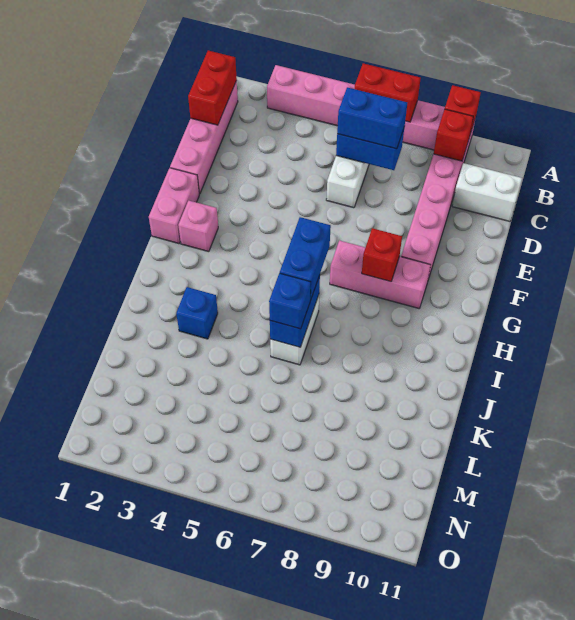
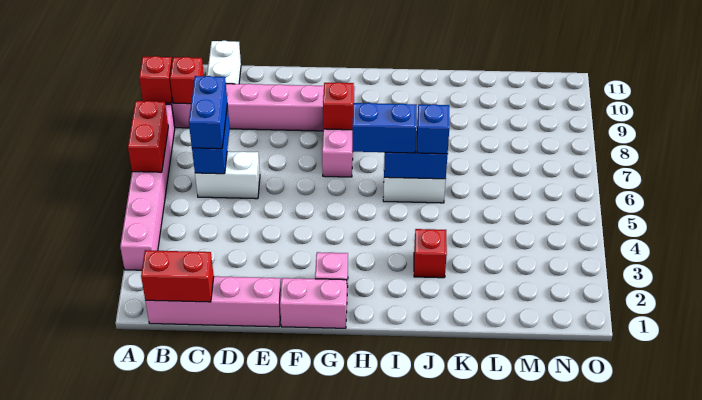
blue brick J3 level 1 -> red brick J3 level 1

